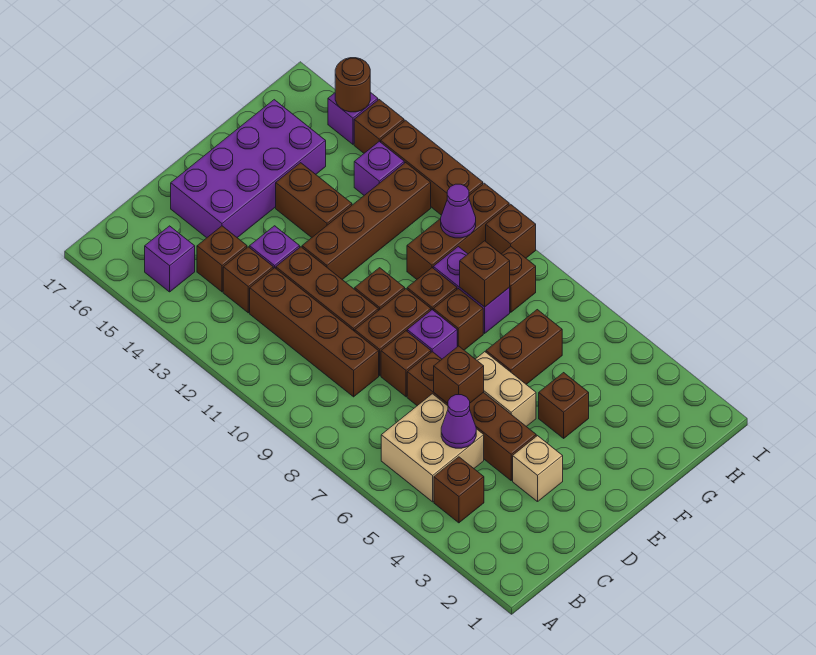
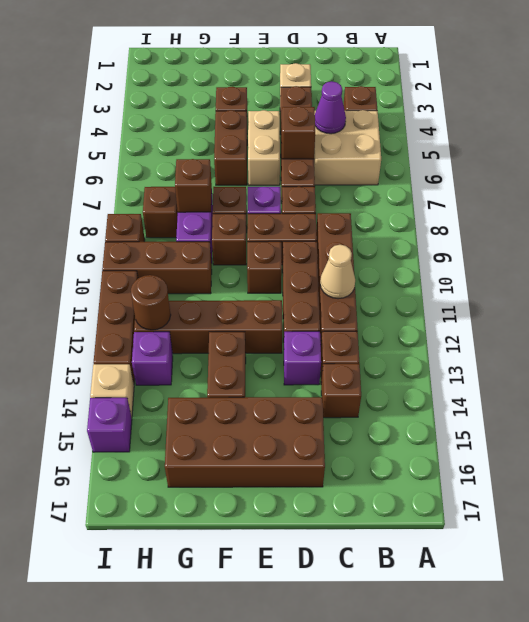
purple brick B15 level 1 -> none
none -> tan cone C11 level 2
purple brick D15:G16 level 1 -> brown brick D15:G16 level 1
brown brick F6:G6 level 1 -> brown brick F5:F6 level 1
purple cone H10 level 2 -> none
brown brick I14 level 1 -> tan brick I14 level 1
brown round brick I15 level 2 -> brown round brick H12 level 2

